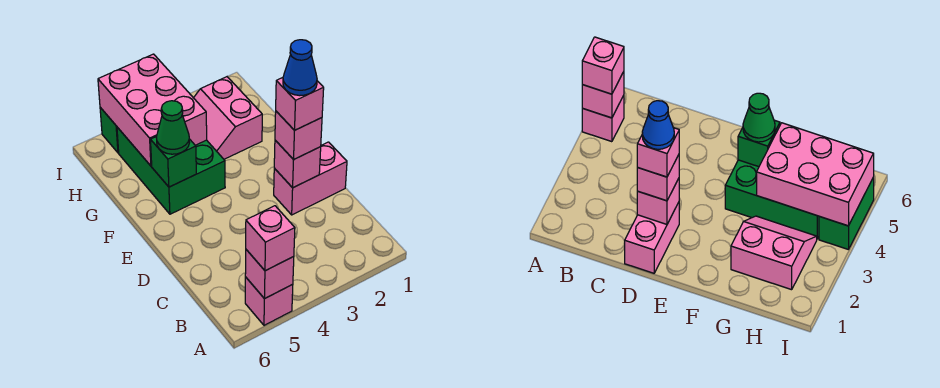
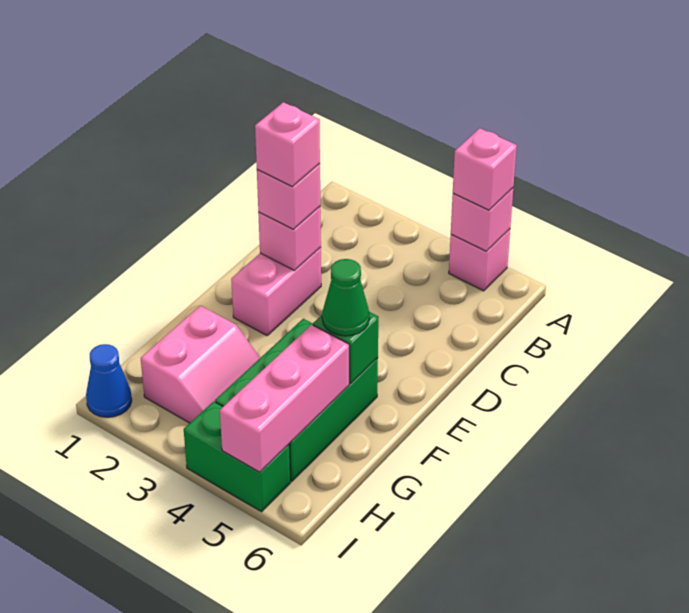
pink brick D1:D2 level 1 -> pink brick D2:E2 level 1
blue cone D2 level 5 -> blue cone I1 level 1
pink brick G4:I5 level 2 -> pink brick G5:I5 level 2

